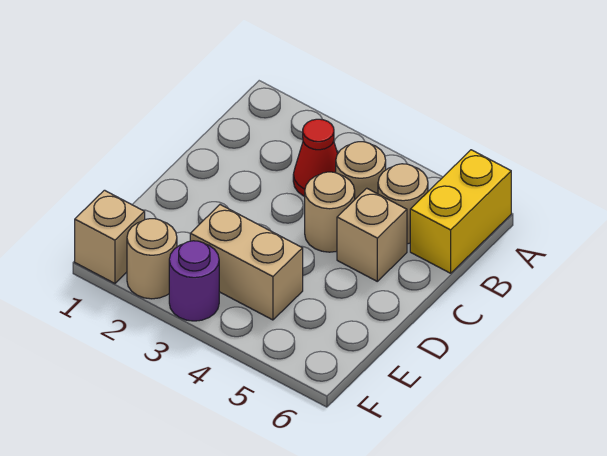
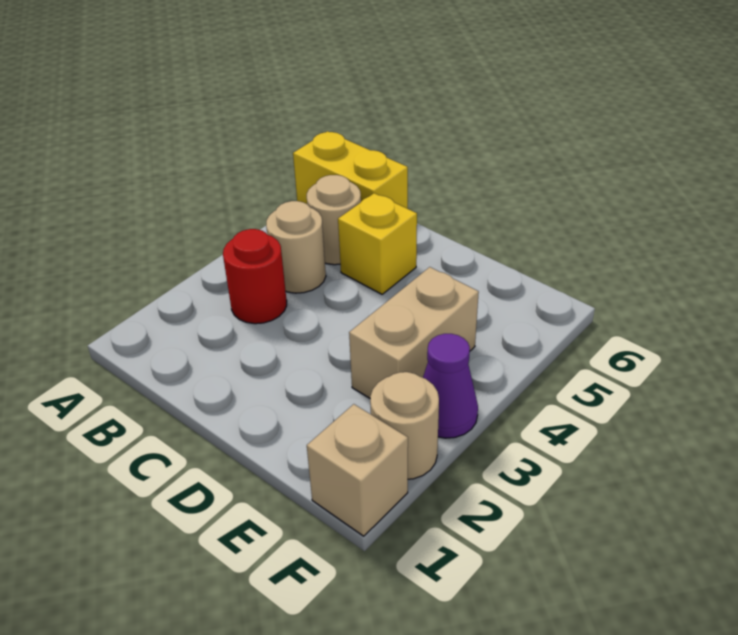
red cone B3 level 1 -> red round brick B3 level 1
tan round brick C4 level 1 -> none
tan brick C5 level 1 -> yellow brick C5 level 1
purple round brick F3 level 1 -> purple cone F3 level 1

